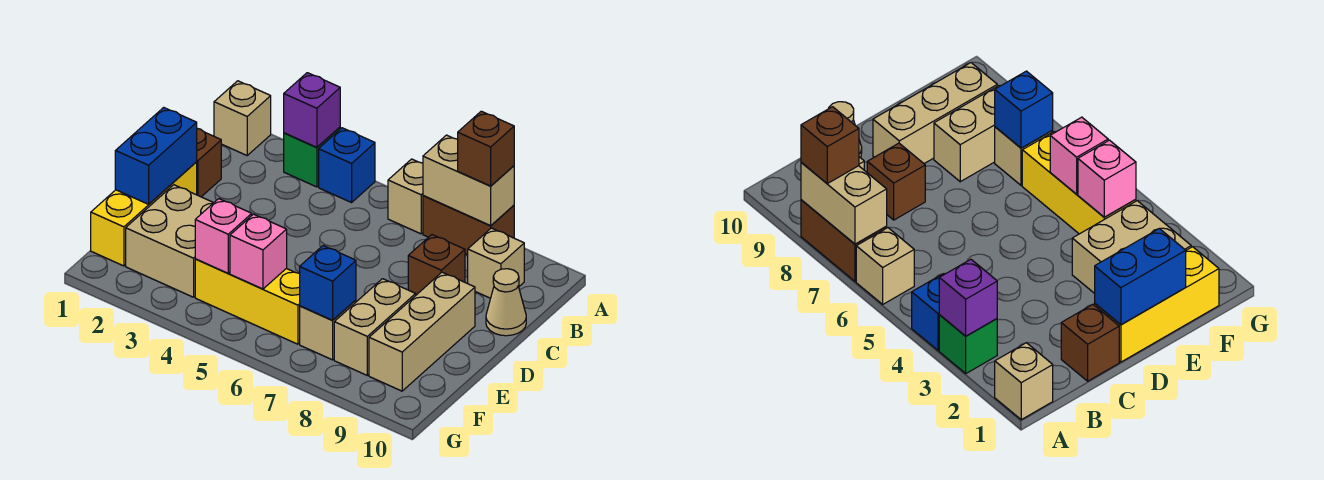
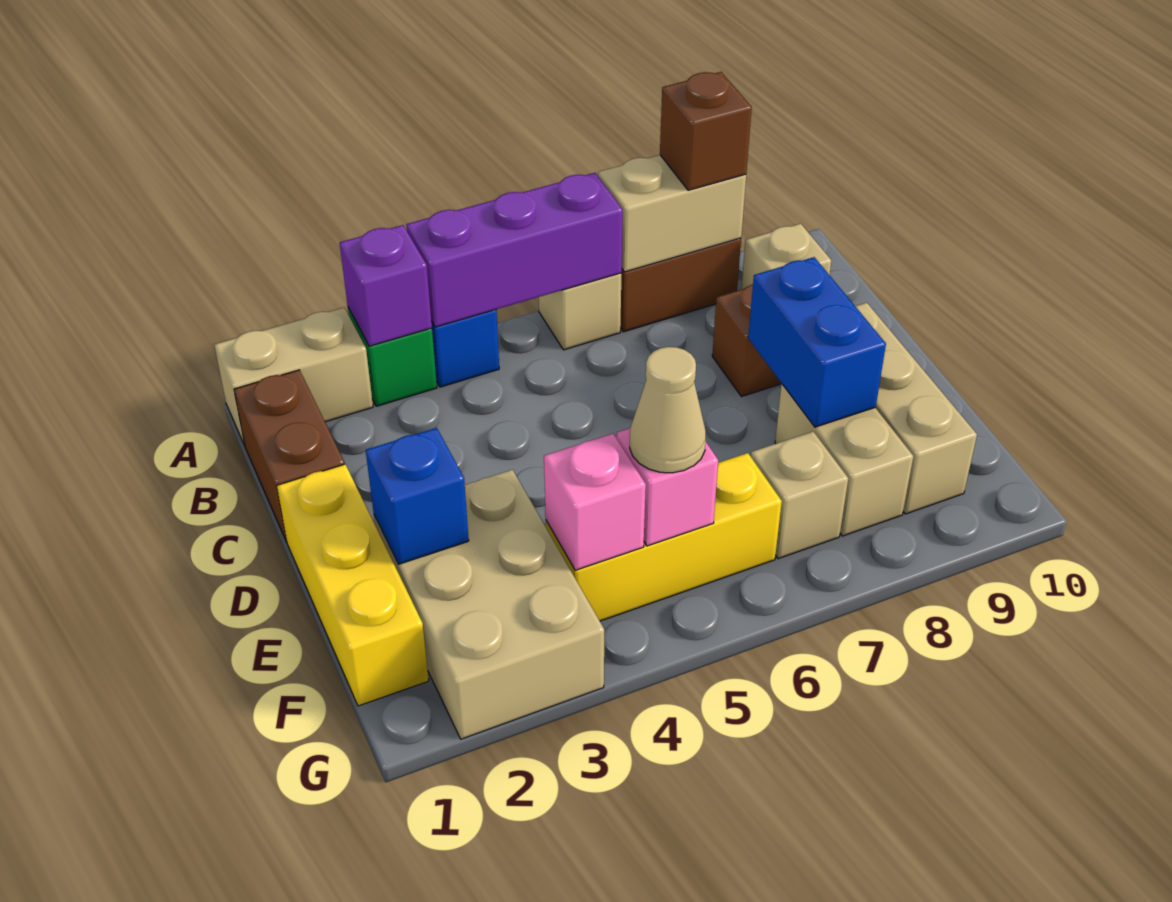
tan brick A1 level 1 -> tan brick A1:A2 level 1
none -> purple brick A4:A6 level 2
brown brick C1 level 1 -> brown brick B1:C1 level 1
tan cone C10 level 1 -> tan cone F5 level 3
blue brick D1:E1 level 2 -> blue brick D8:E8 level 2
tan brick E2:F3 level 1 -> tan brick E2:G3 level 1
blue brick F7 level 2 -> blue brick E2 level 2

